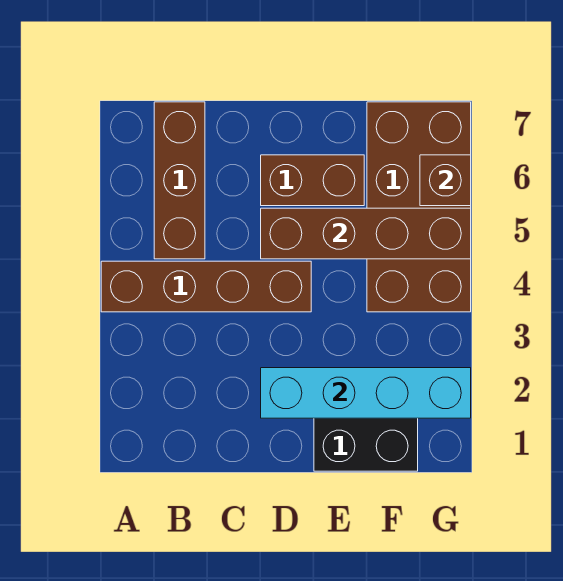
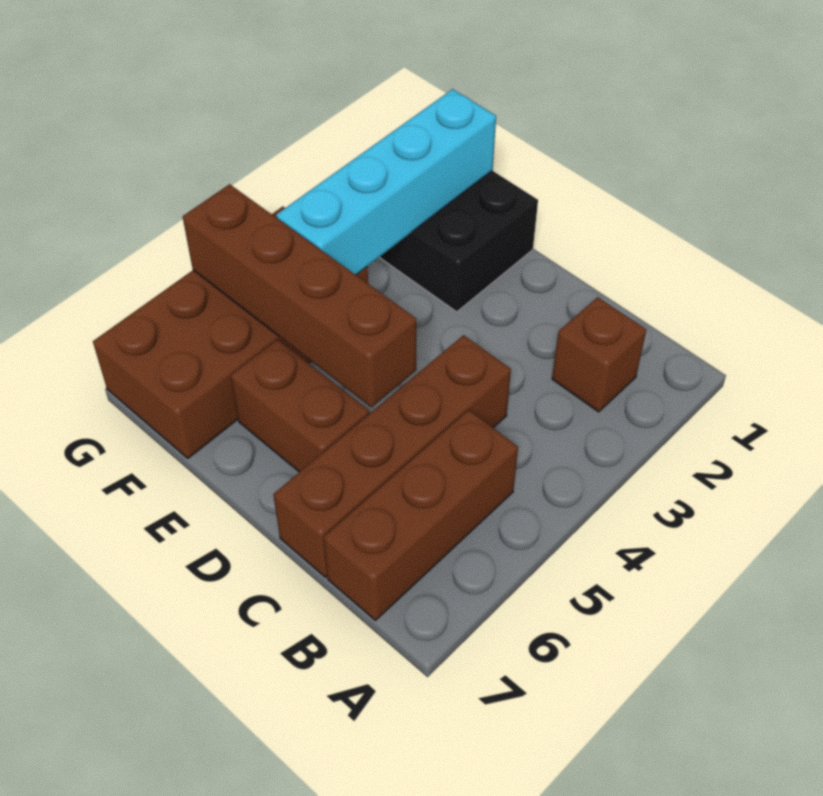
brown brick A4:D4 level 1 -> brown brick C4:C7 level 1
cyan brick D2:G2 level 2 -> cyan brick F1:F4 level 2
brown brick G6 level 2 -> brown brick B2 level 1

